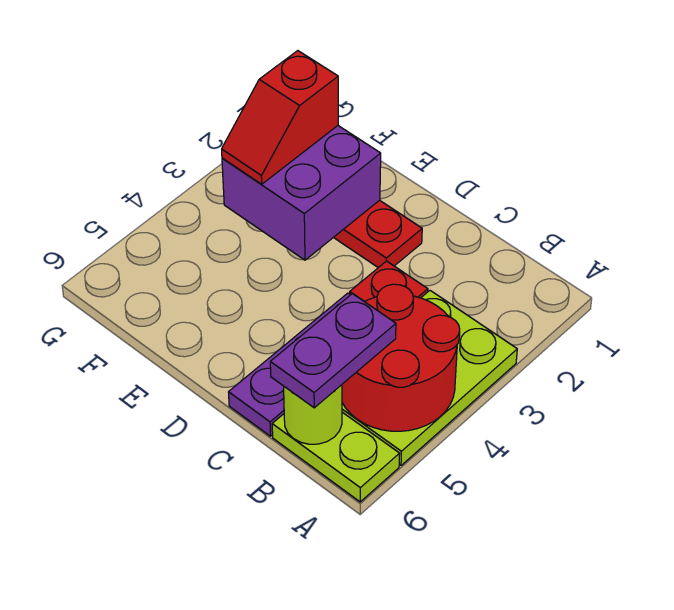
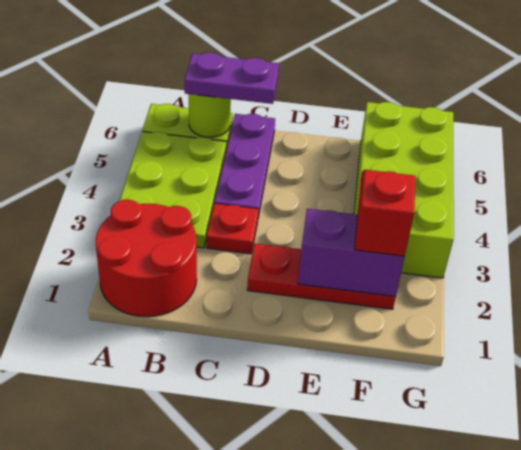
red round brick A4:B5 level 2 -> red round brick A1:B2 level 1
purple plate B5:B6 level 3 -> purple plate B6:C6 level 3
purple brick E2:F3 level 2 -> purple brick E2:F2 level 2
none -> lime brick F3:G6 level 1

